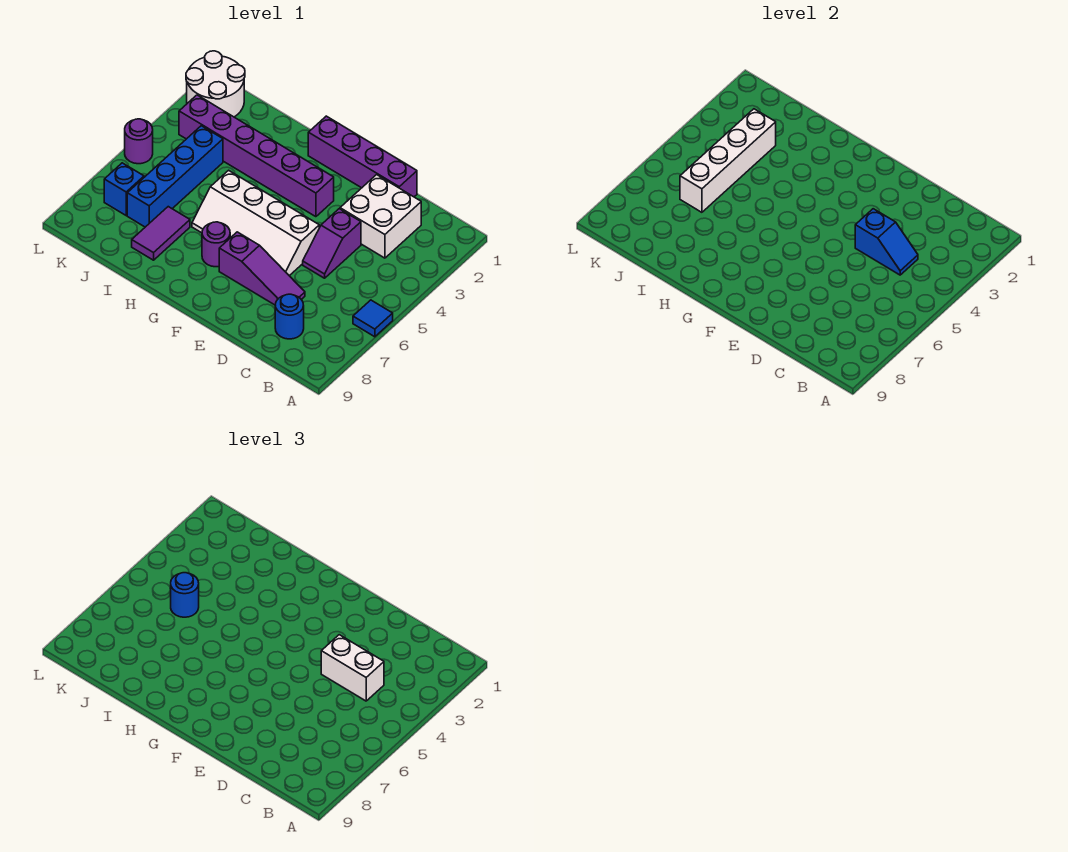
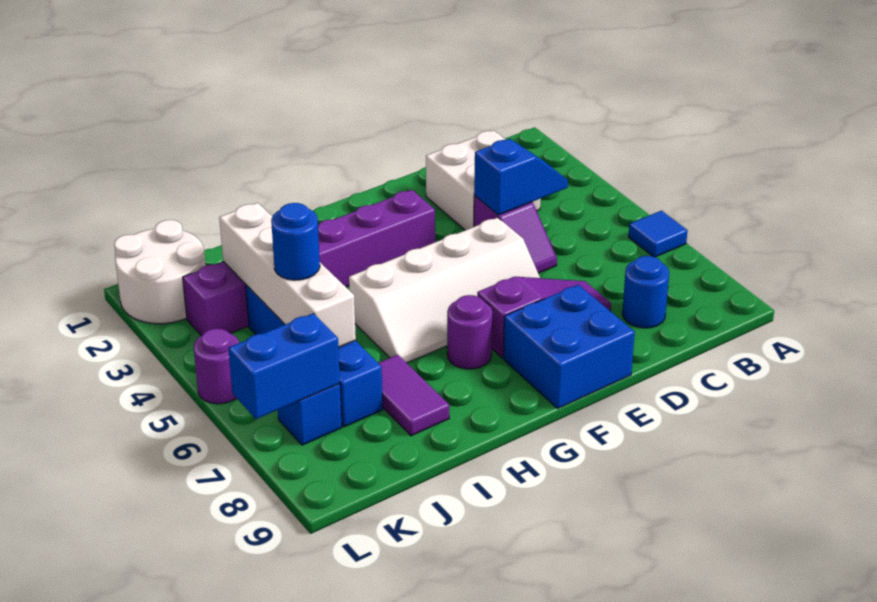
white brick C4:D4 level 3 -> none
purple brick D1:G1 level 1 -> none
none -> blue brick E8:F9 level 1
none -> blue brick K7:L7 level 2

